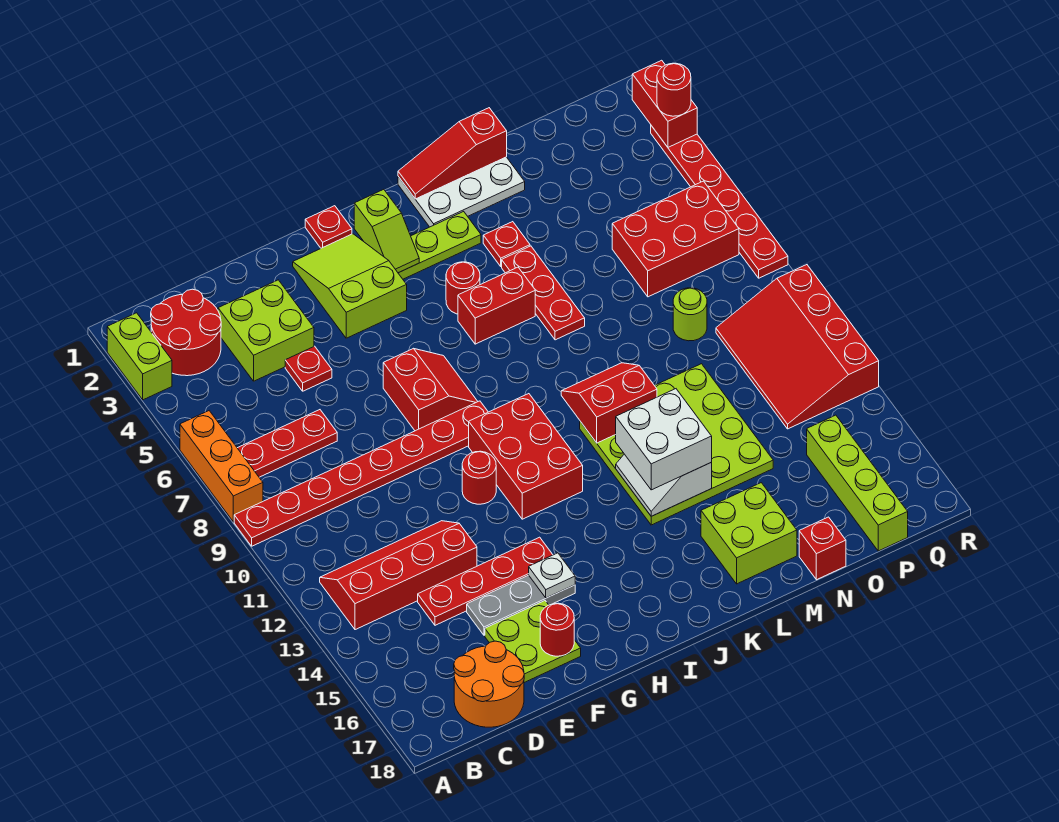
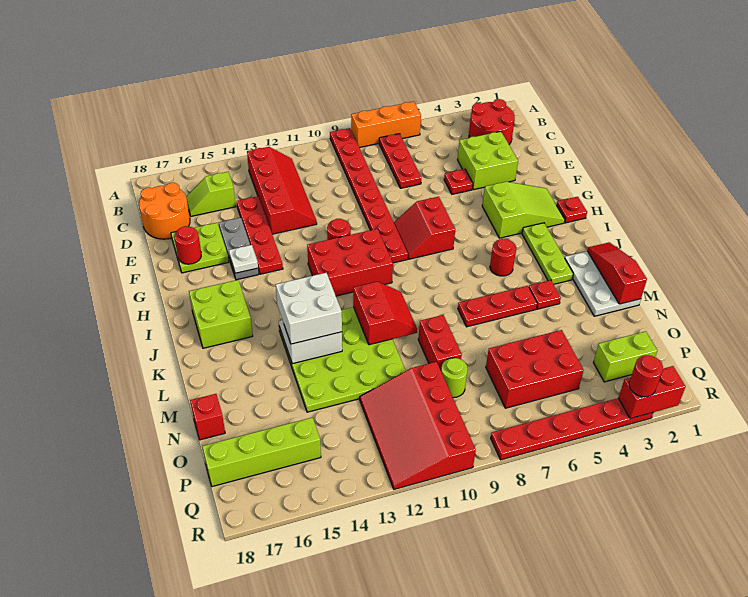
lime brick A2:A3 level 1 -> lime brick P2:P3 level 1
red slope G7:H8 level 1 top G -> red slope G7:H8 level 1 top 7
lime slope I2:I3 level 2 top 2 -> lime slope C15:C16 level 1 top 15
red brick J6:K6 level 1 -> red brick M9:N9 level 1
lime brick L16:M17 level 1 -> lime brick I16:J17 level 1
red brick O6:Q7 level 1 -> red brick O5:P7 level 1
red slope P10:R13 level 1 top R -> red slope O10:R12 level 1 top 10

